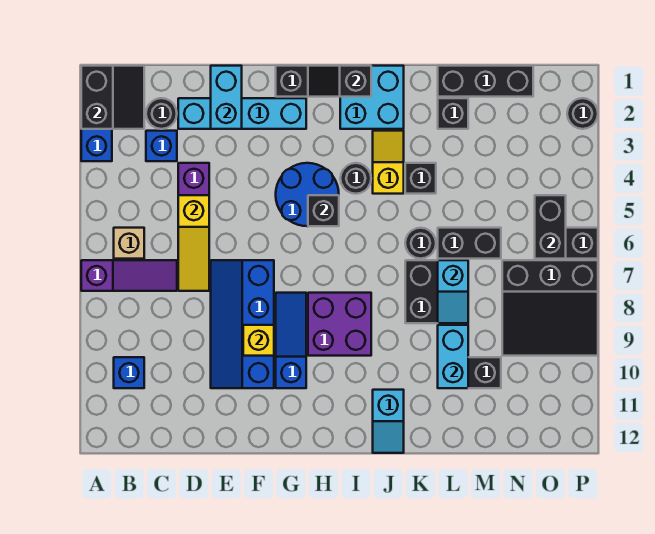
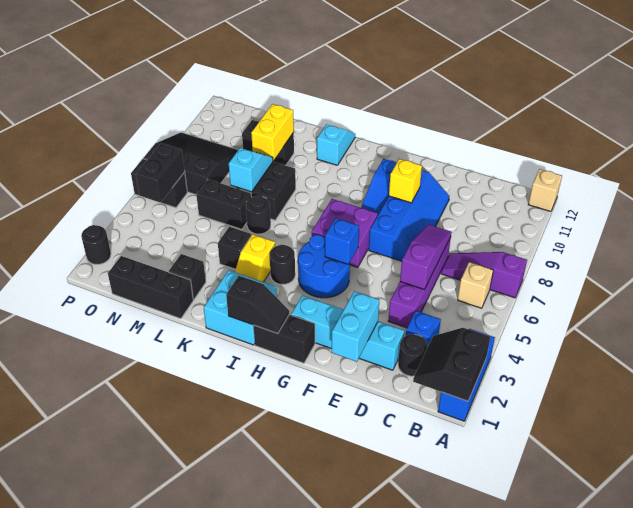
none -> tan brick A12 level 1
blue brick B10 level 1 -> blue brick G5 level 2
yellow slope D5:D7 level 2 top 5 -> purple slope D5:D7 level 2 top 5
black brick H5 level 2 -> none
purple brick H8:I9 level 1 -> purple brick G6:H7 level 1
cyan brick L9:L10 level 2 -> yellow brick L9:L10 level 2

